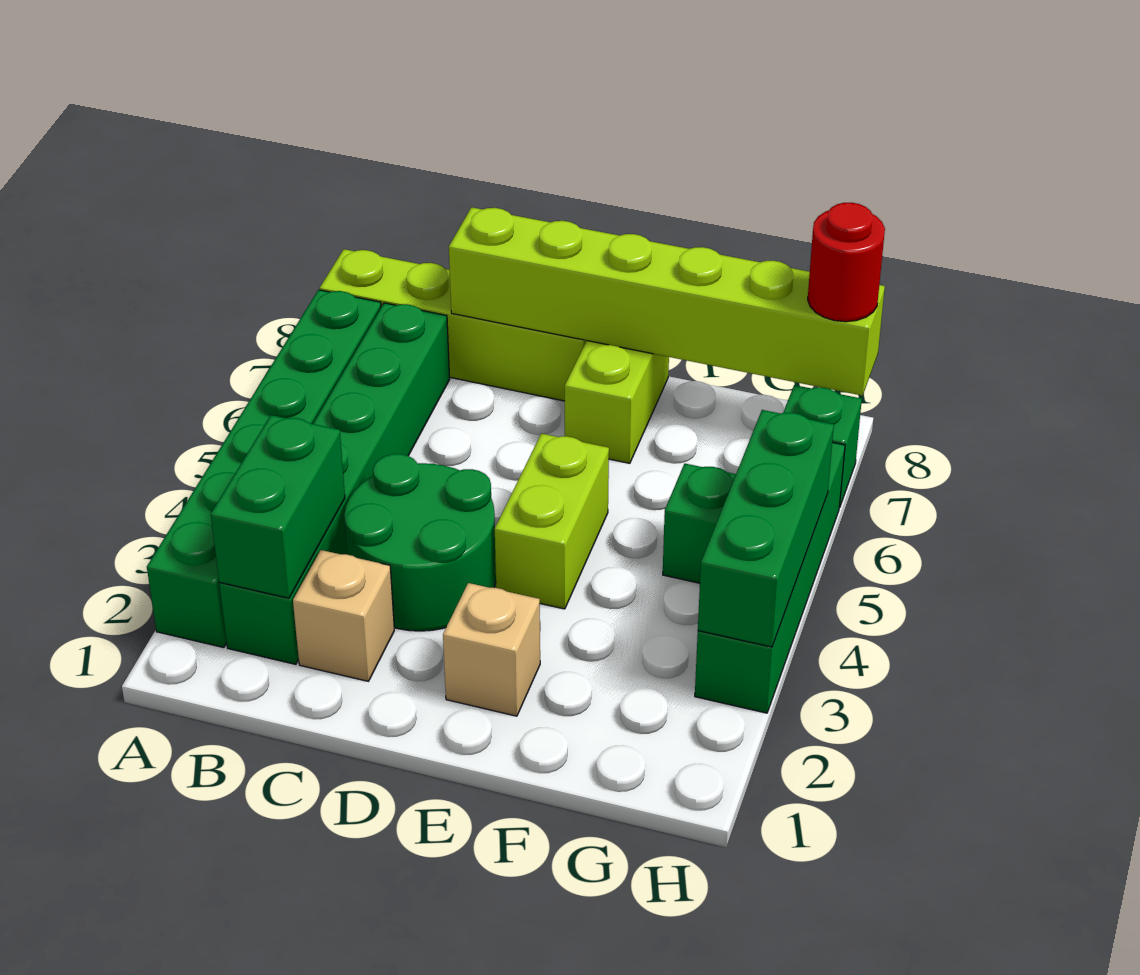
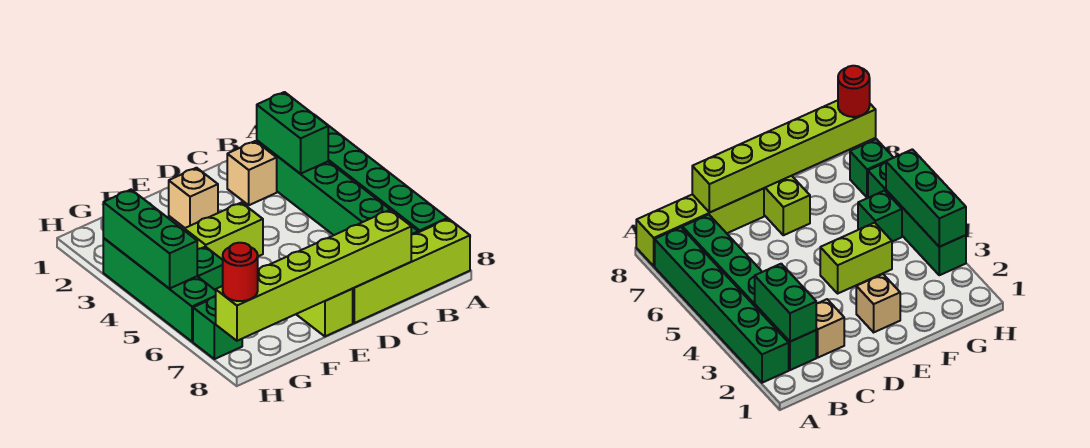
green round brick C3:D4 level 1 -> none
lime brick E4:E5 level 1 -> lime brick E4:F4 level 1

